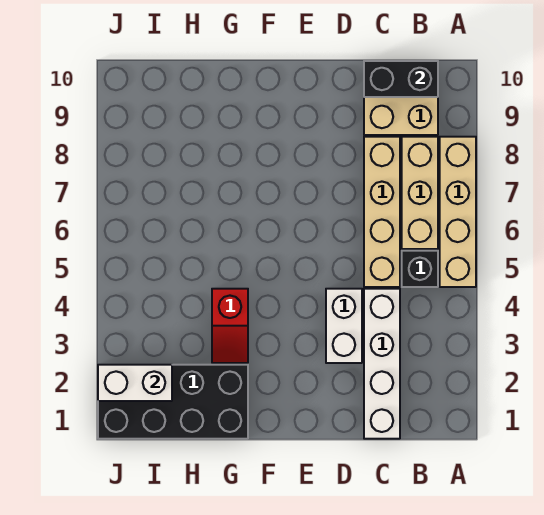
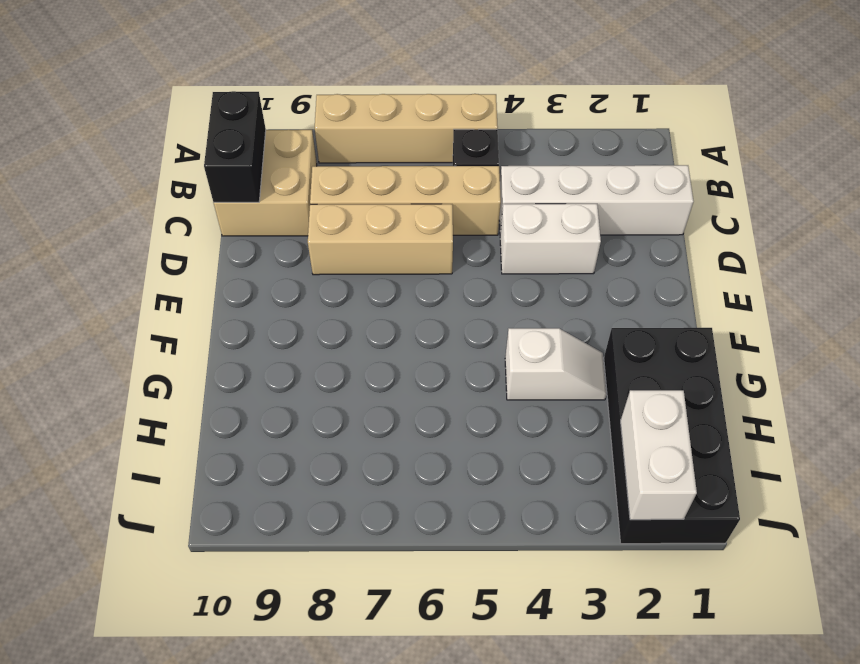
tan brick B6:B8 level 1 -> tan brick D6:D8 level 1
red slope G3:G4 level 1 top 4 -> white slope G3:G4 level 1 top 4

